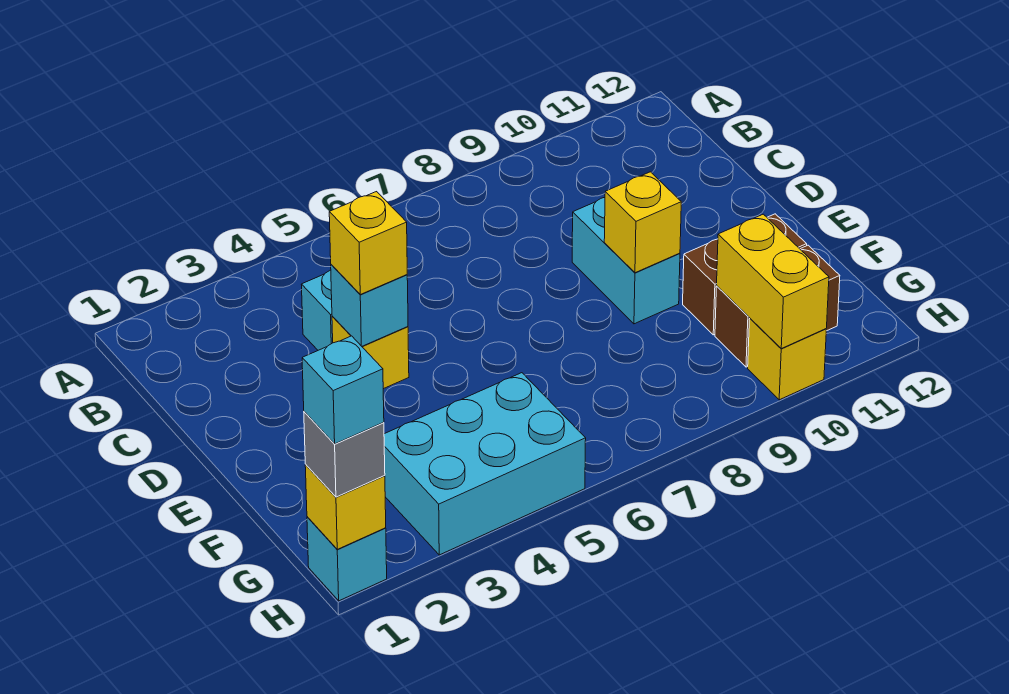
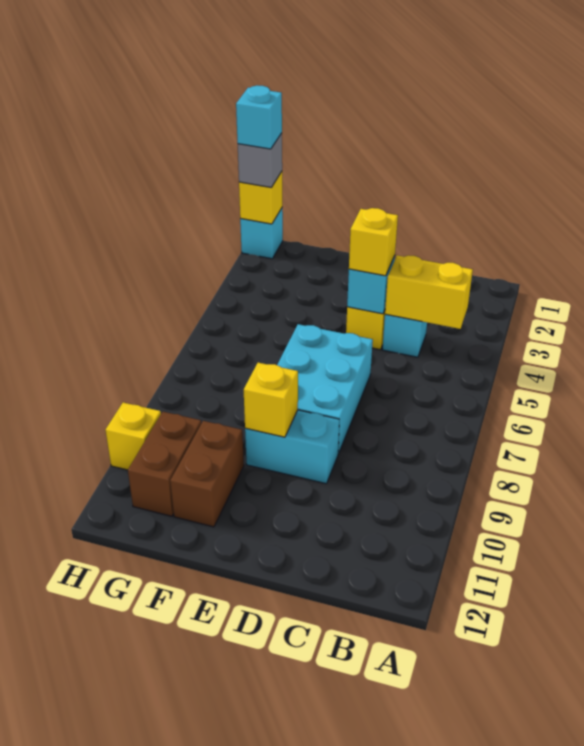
cyan brick G3:H5 level 1 -> cyan brick D6:E8 level 1
yellow brick G10:H10 level 2 -> yellow brick B4:C4 level 2

